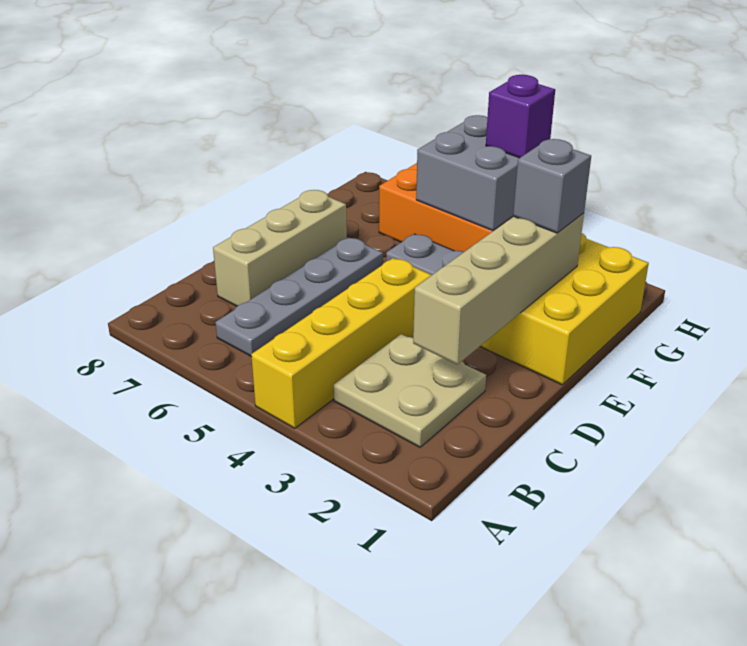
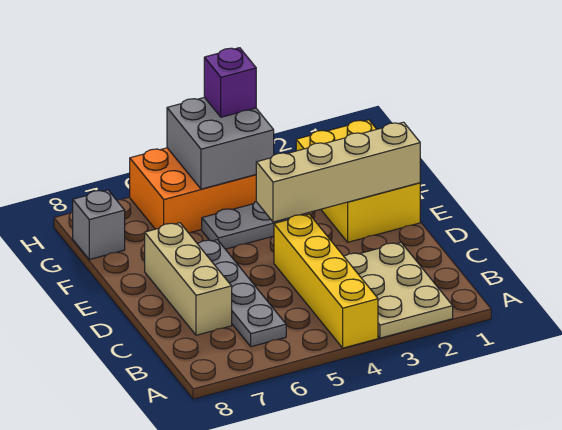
tan plate B2:C3 level 1 -> tan plate A2:C3 level 1
tan brick C2:F2 level 2 -> tan brick E1:E4 level 2
grey brick F2 level 3 -> grey brick G8 level 1

